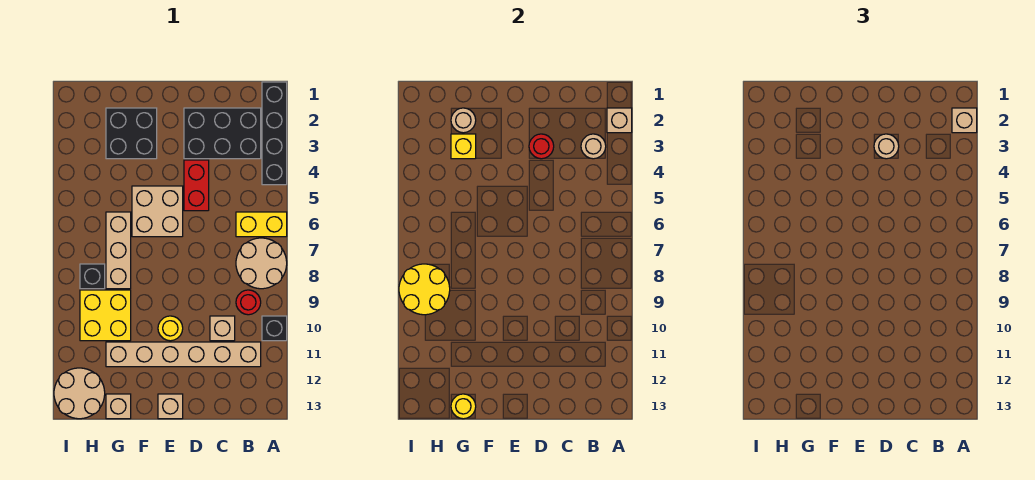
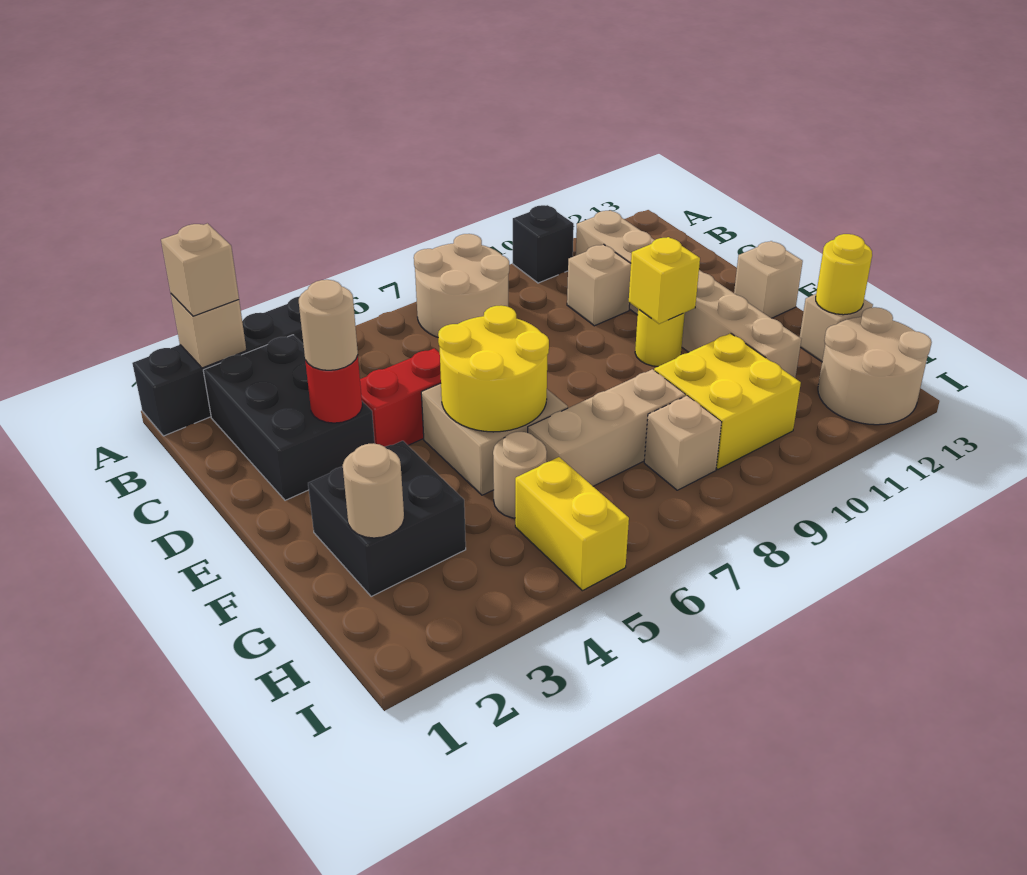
yellow brick A6:B6 level 1 -> yellow brick H5:I5 level 1
tan round brick B3 level 2 -> tan round brick G5 level 1
red round brick B9 level 1 -> none
yellow brick G3 level 2 -> yellow brick E10 level 2
black brick H8 level 1 -> tan brick H8 level 1
yellow round brick H8:I9 level 2 -> yellow round brick E5:F6 level 2

